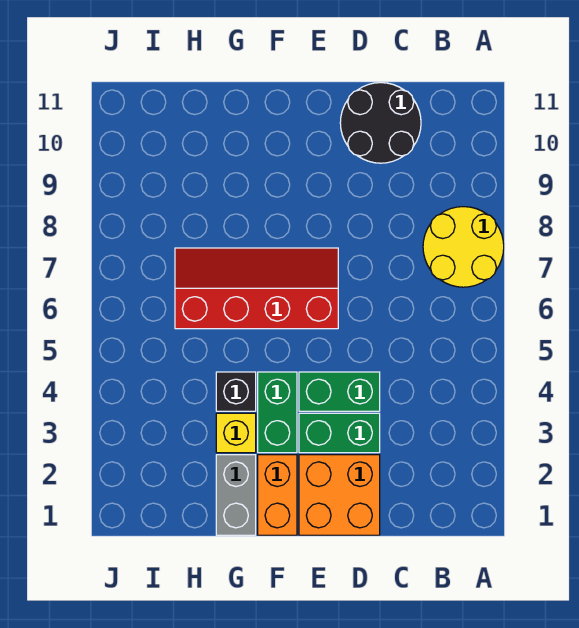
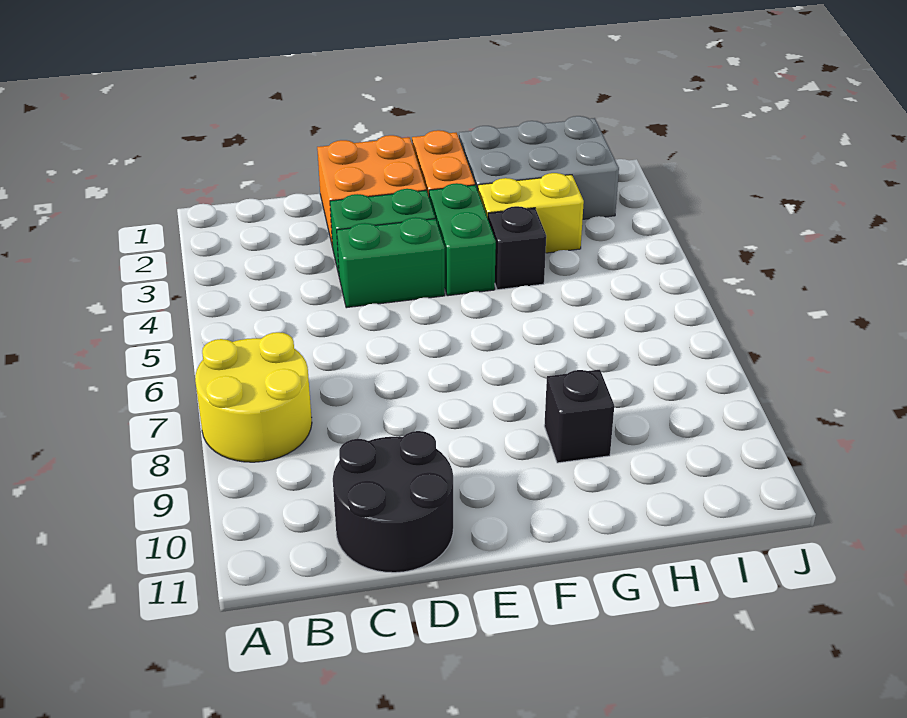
red slope E6:H7 level 1 top 6 -> none
grey brick G1:G2 level 1 -> grey brick G1:I2 level 1
yellow brick G3 level 1 -> yellow brick G3:H3 level 1
none -> black brick G9 level 1

